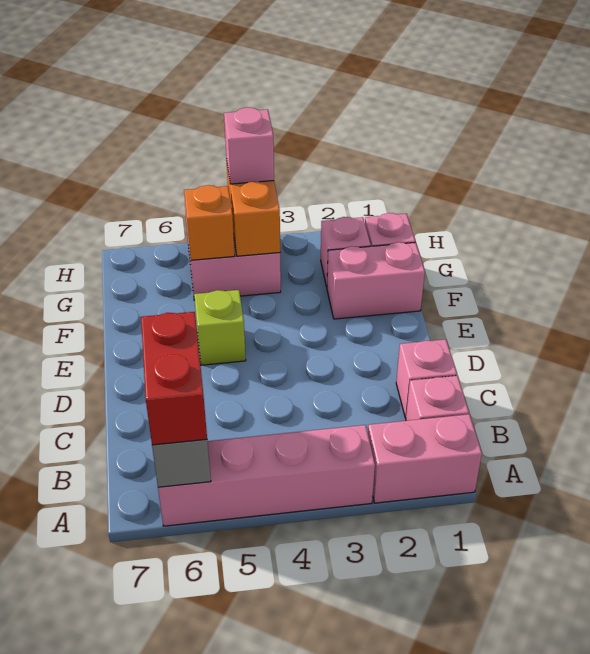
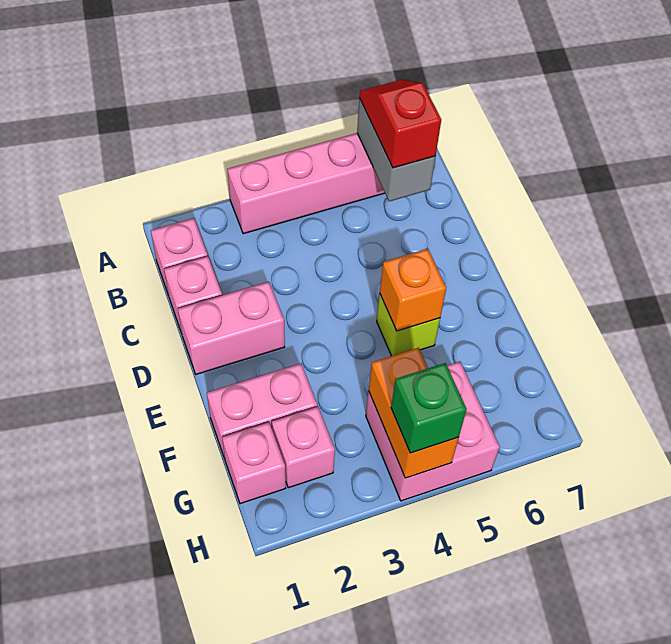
pink brick A1:A2 level 1 -> pink brick D1:D2 level 1
red brick A6:B6 level 3 -> red slope A6:B6 level 3 top B
orange brick G5 level 2 -> orange brick E5 level 2
pink brick H4 level 3 -> green brick H4 level 3

